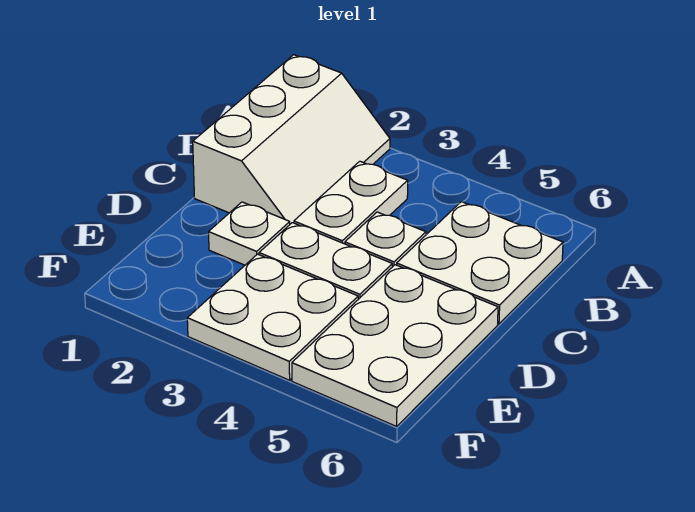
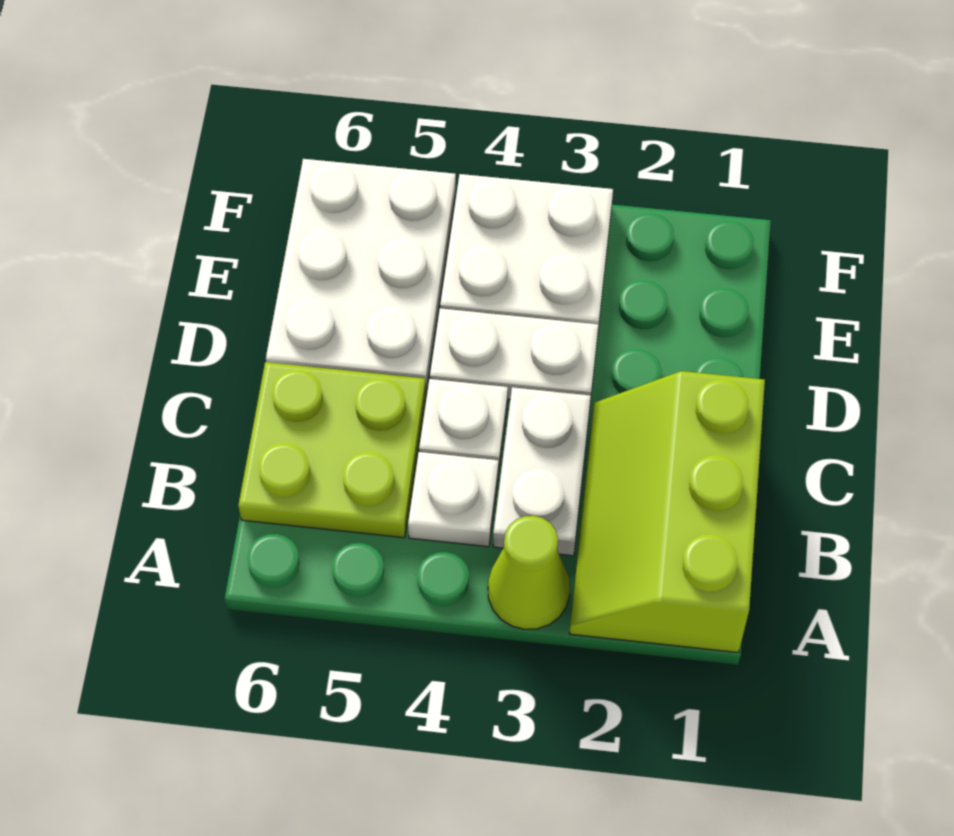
white slope A1:C2 level 1 top 1 -> lime slope A1:C2 level 1 top 1
none -> lime cone A3 level 1
white plate B5:C6 level 1 -> lime plate B5:C6 level 1
white plate D2 level 1 -> white plate B4 level 1

